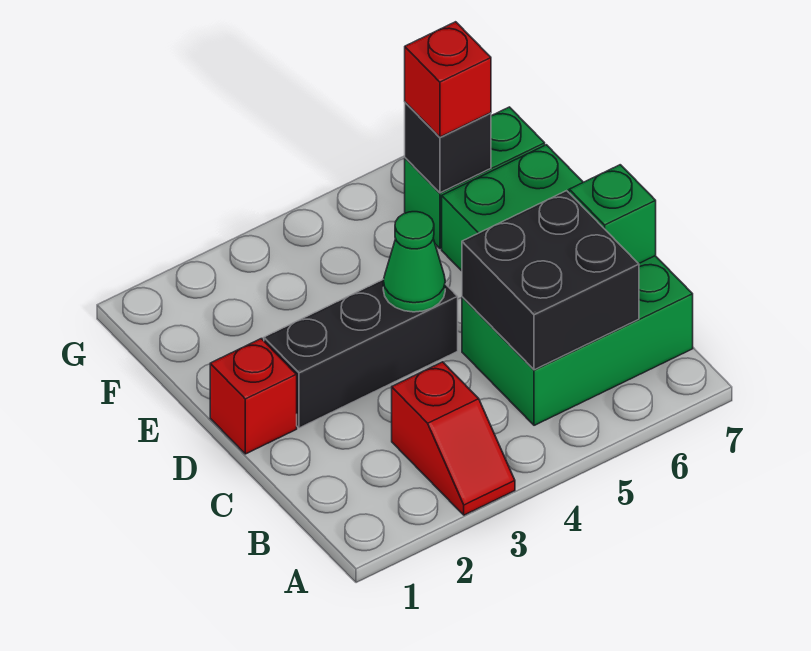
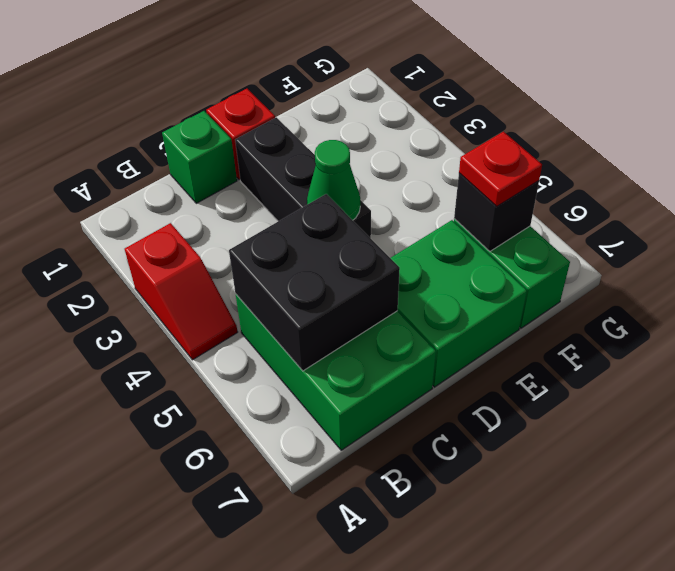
red slope A3:B3 level 1 top B -> red slope A3:A4 level 1 top 3
green brick C7 level 2 -> green brick C1 level 1
red brick F6 level 3 -> red plate F6 level 3

